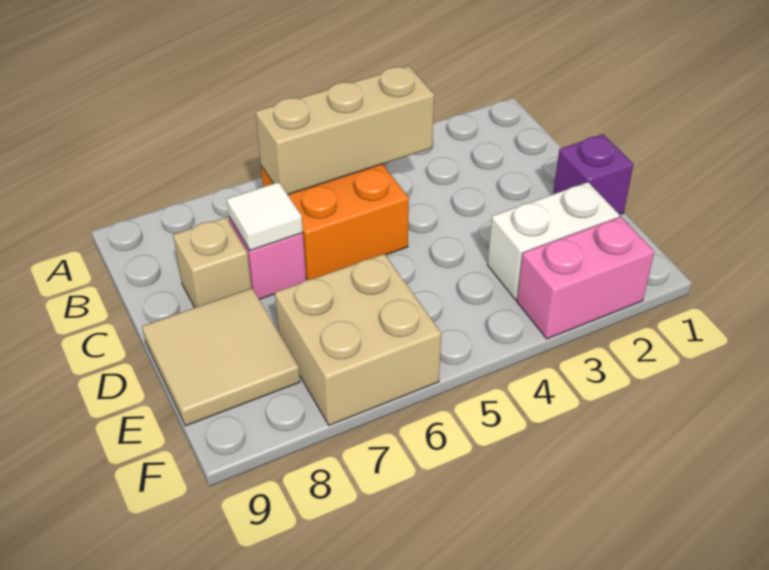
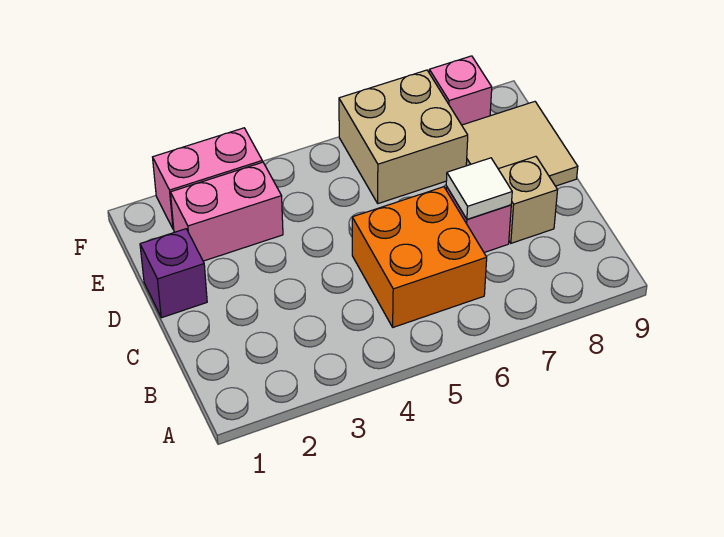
tan brick B4:B6 level 2 -> none
white brick E2:E3 level 1 -> pink brick E2:E3 level 1
none -> pink brick F8 level 1

